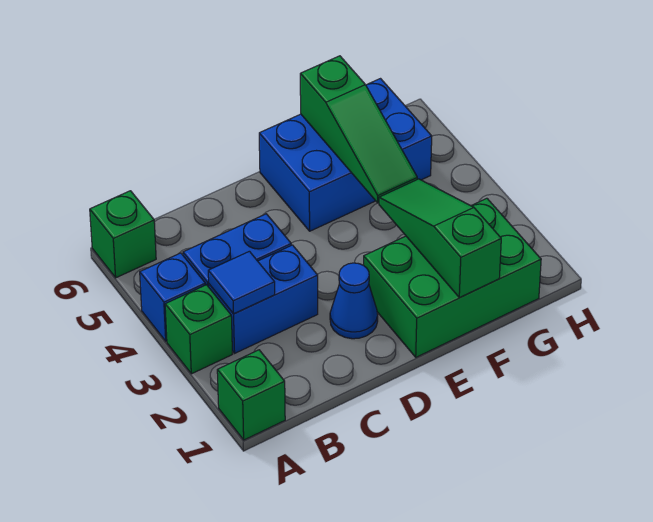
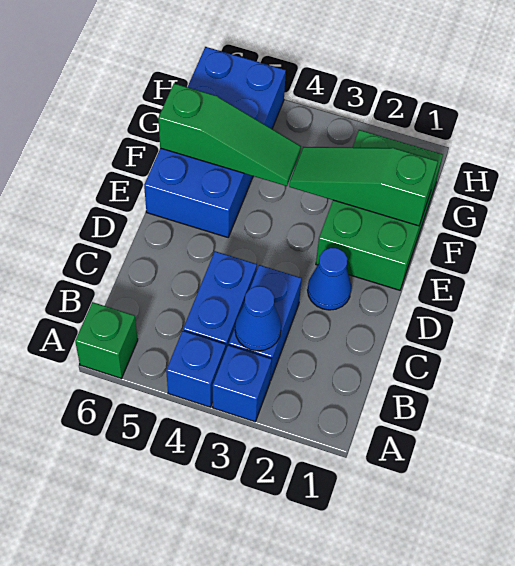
green brick A1 level 1 -> none
green brick A3 level 1 -> blue brick A3 level 1
blue tile B3 level 2 -> blue cone B3 level 2
blue brick E5:G6 level 1 -> blue brick E5:H6 level 1

